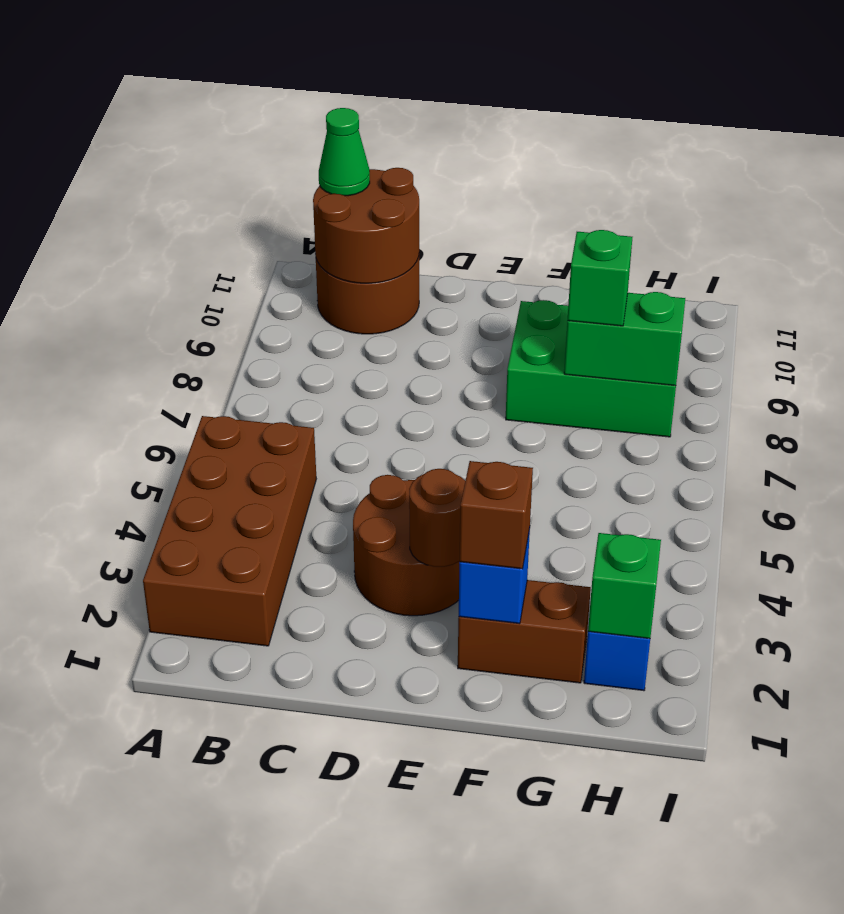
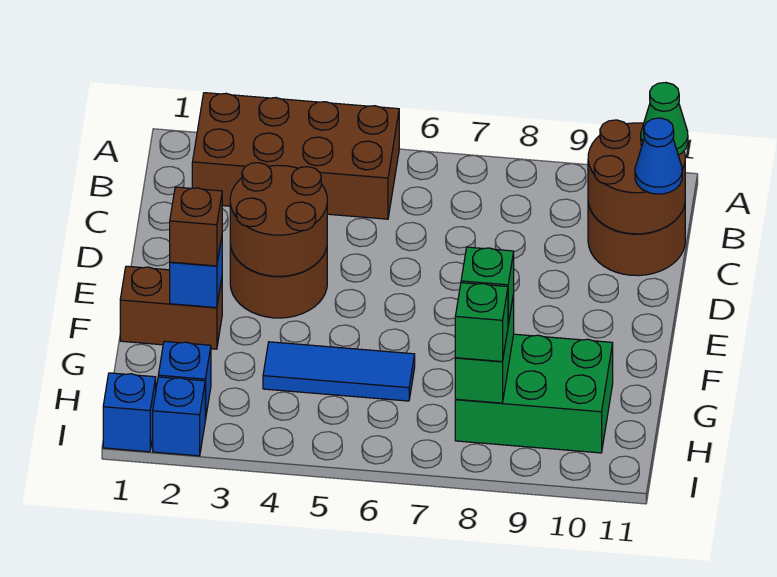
none -> blue cone C11 level 3
brown round brick E3 level 2 -> brown round brick D3:E4 level 2
brown brick F2:G2 level 1 -> brown brick F1:F2 level 1
green brick F8:H9 level 1 -> green brick G8:H10 level 1
none -> blue tile G4:G6 level 1
green brick H2 level 2 -> green brick H8 level 3
none -> blue brick I1 level 1
none -> blue brick I2 level 1

